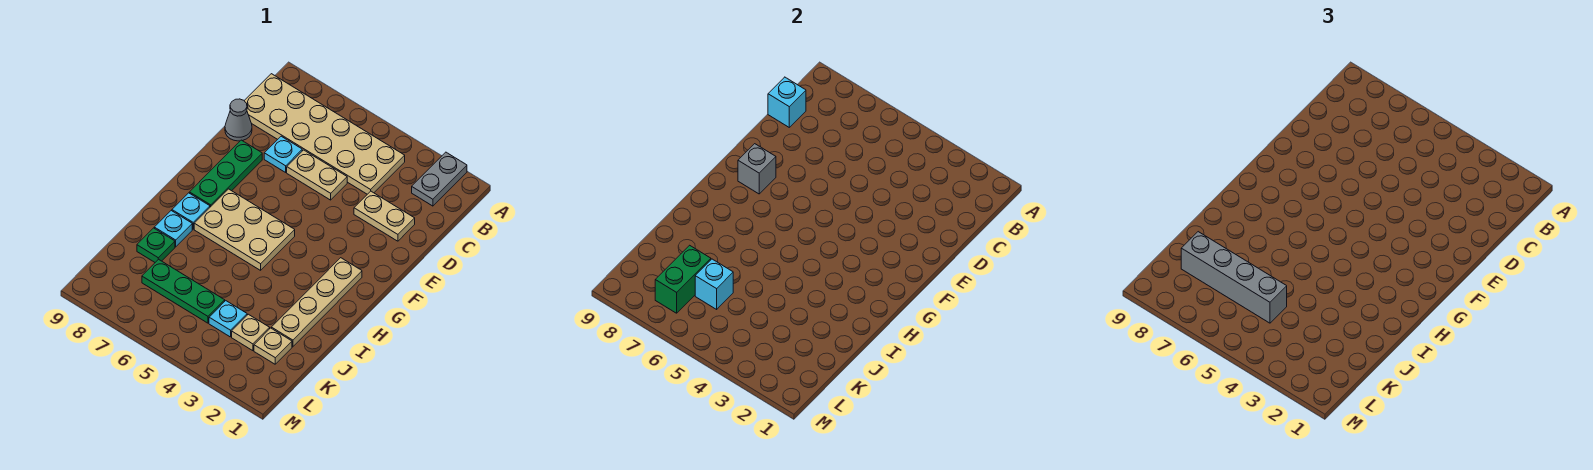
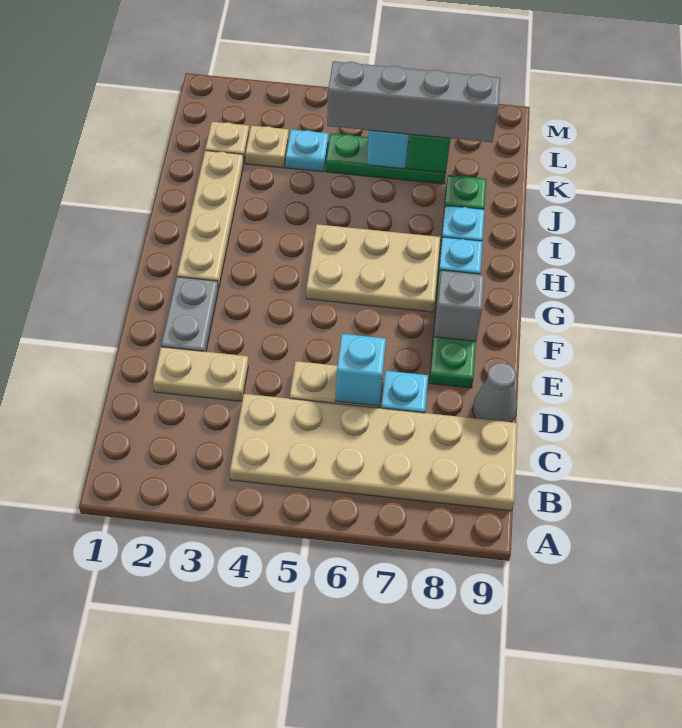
grey plate A2:B2 level 1 -> grey plate E2:F2 level 1
cyan brick C9 level 2 -> cyan brick D6 level 2

